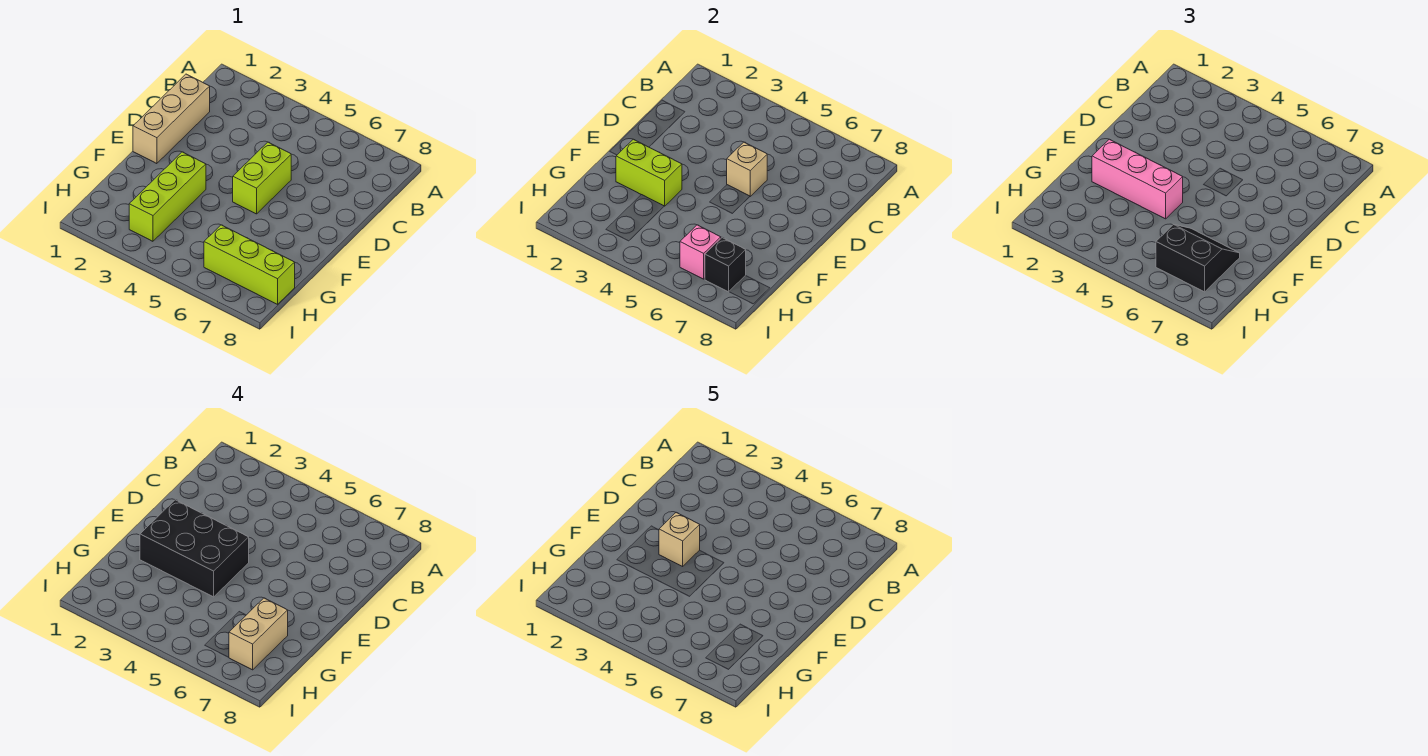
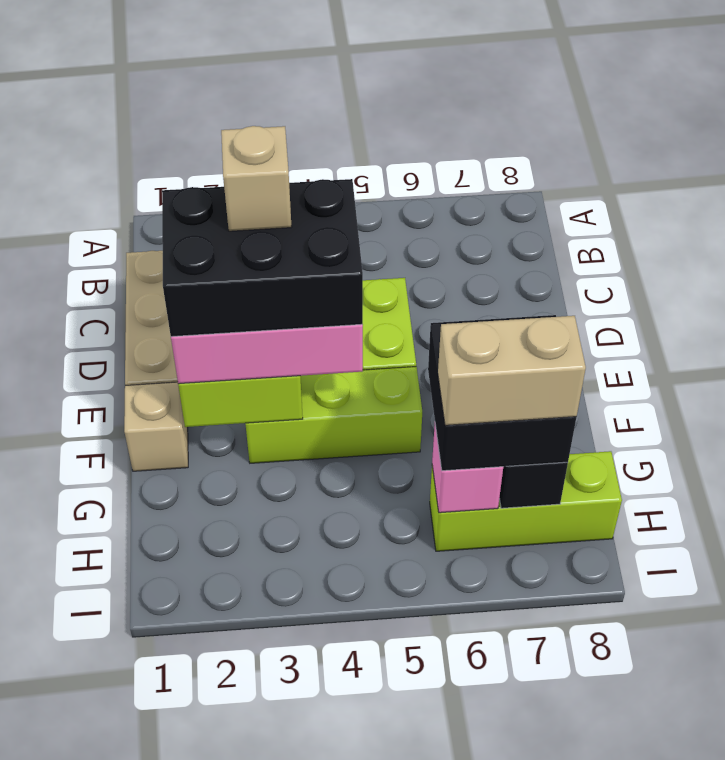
tan brick D5 level 2 -> tan brick F1 level 1
lime brick F3:H3 level 1 -> lime brick F3:F5 level 1
black slope G6:H7 level 3 top H -> black brick G6:H7 level 3
tan brick G7:H7 level 4 -> tan brick H6:H7 level 4

